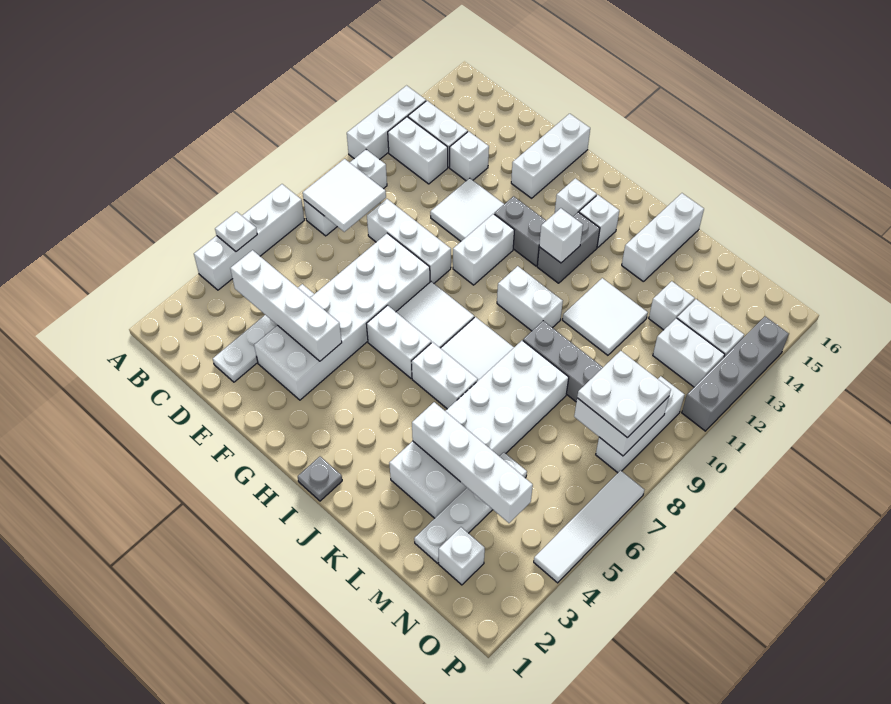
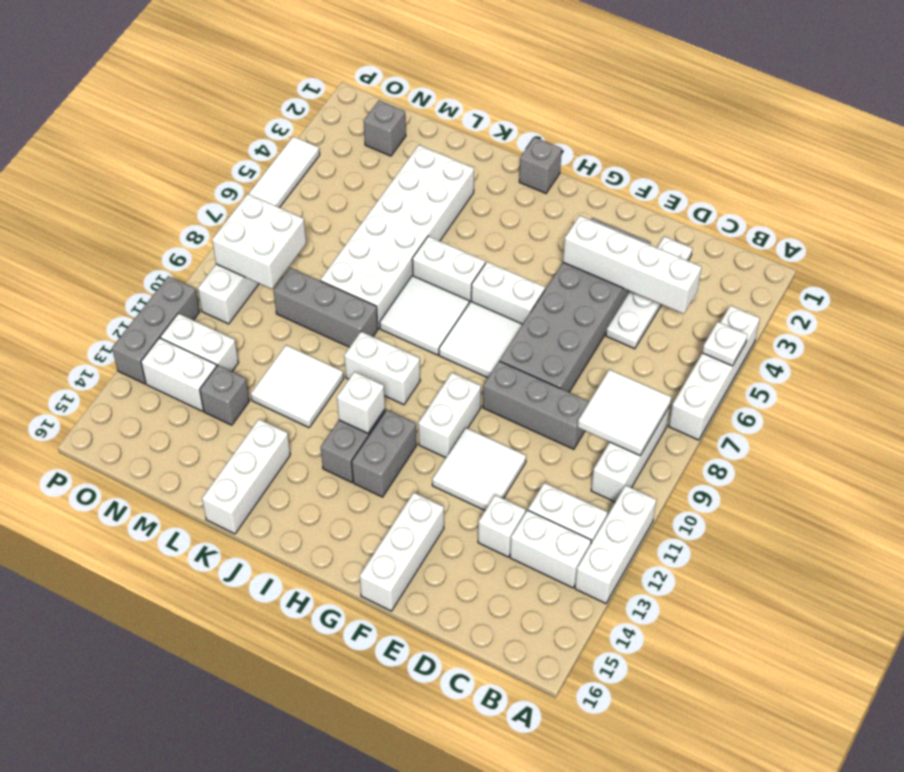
white brick D9:F9 level 1 -> grey brick D9:F9 level 1
white brick E3:F8 level 1 -> grey brick E3:F8 level 1
grey brick G12:H12 level 1 -> grey brick H12:H13 level 1
white brick H14 level 1 -> none
grey plate I1 level 1 -> grey brick I1 level 1
white brick I14 level 1 -> none
white brick K4:N4 level 2 -> none
white plate M2:M5 level 1 -> none
white brick M13 level 1 -> grey brick M13 level 1
white brick N2 level 1 -> grey brick N2 level 1
white plate N8:O9 level 3 -> none
grey brick P11:P14 level 1 -> grey brick P11:P13 level 1

